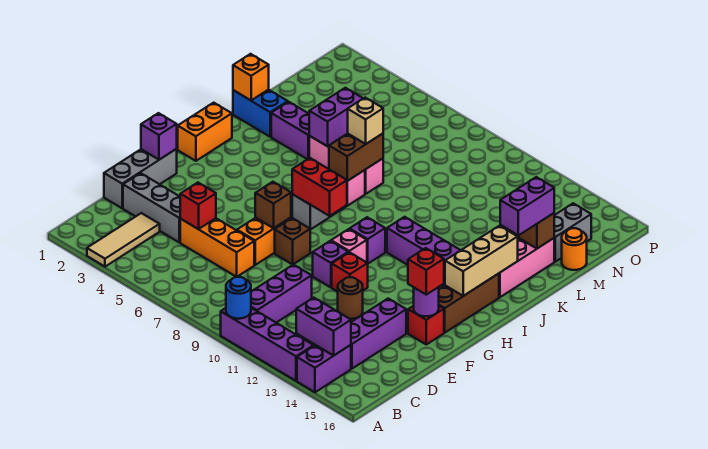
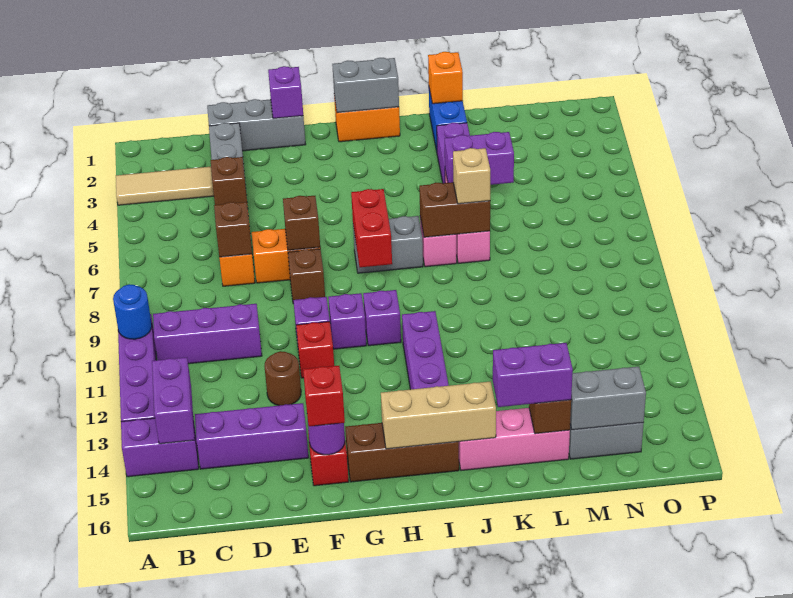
red brick D5 level 2 -> brown brick D5 level 2
none -> brown brick D7 level 2
pink brick G10 level 1 -> purple brick G10 level 1
none -> grey brick H1:I1 level 2
none -> grey brick M15:N15 level 2
orange round brick M16 level 1 -> none

